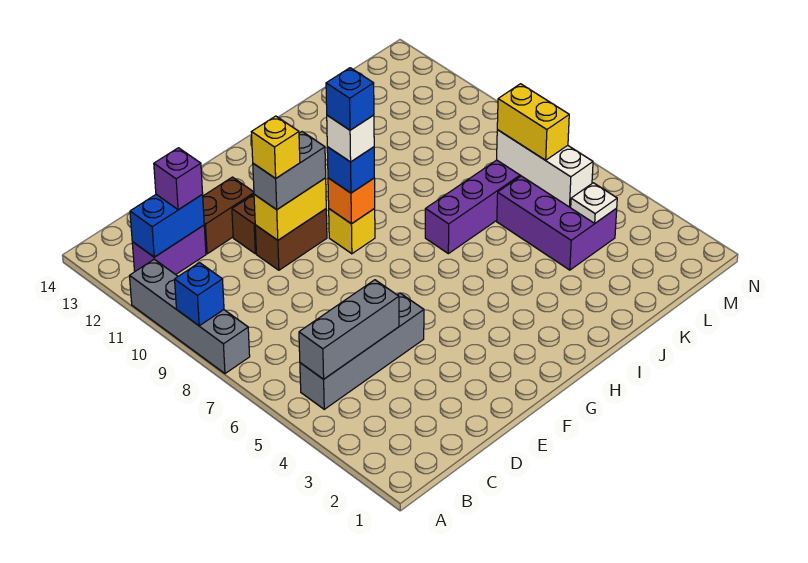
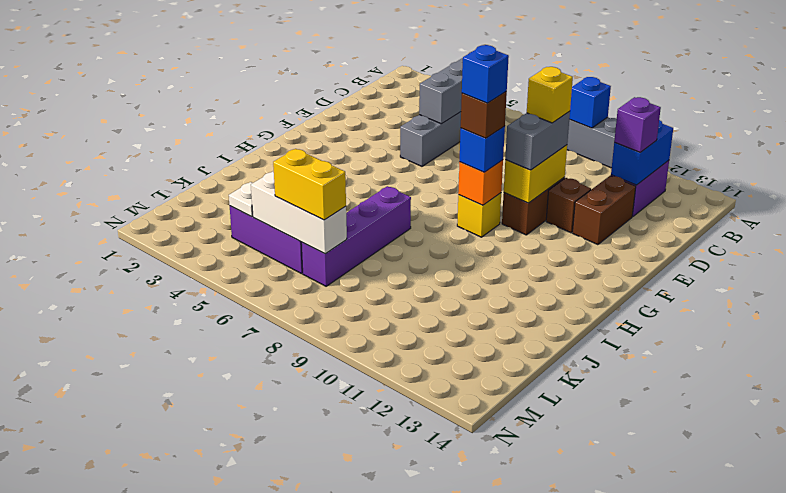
white brick G9 level 4 -> brown brick G9 level 4

